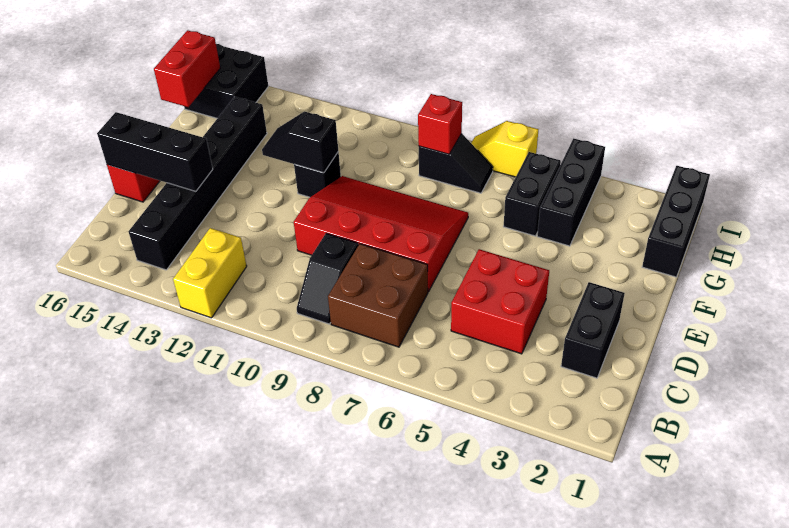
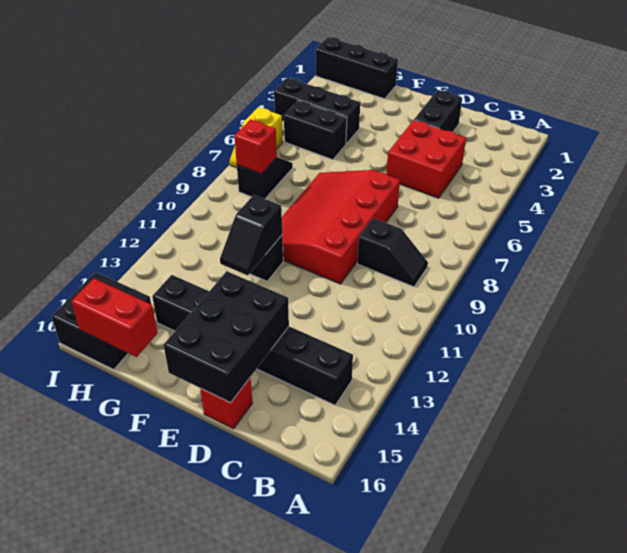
yellow brick A12:B12 level 1 -> none
brown brick B7:C8 level 1 -> none
black brick C2:D2 level 1 -> black brick D2:D3 level 1
black brick D14:D16 level 2 -> black brick D14:E16 level 2

